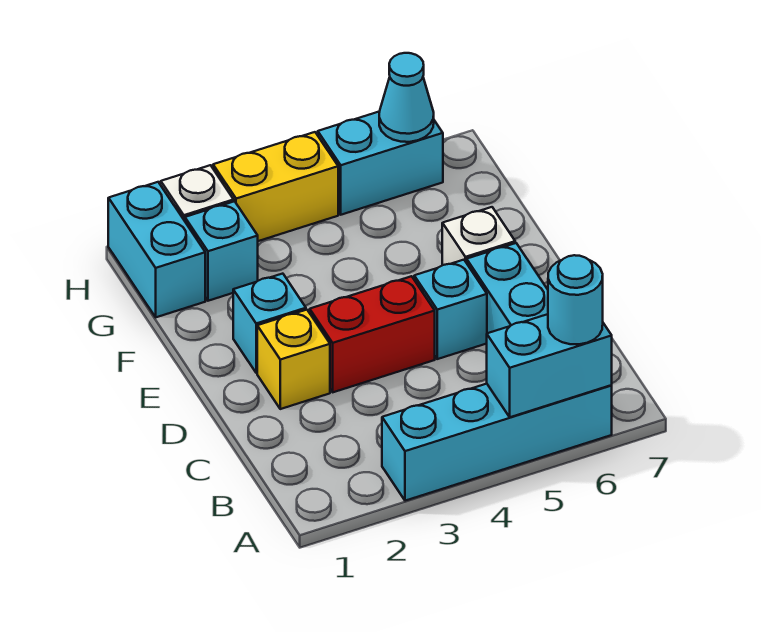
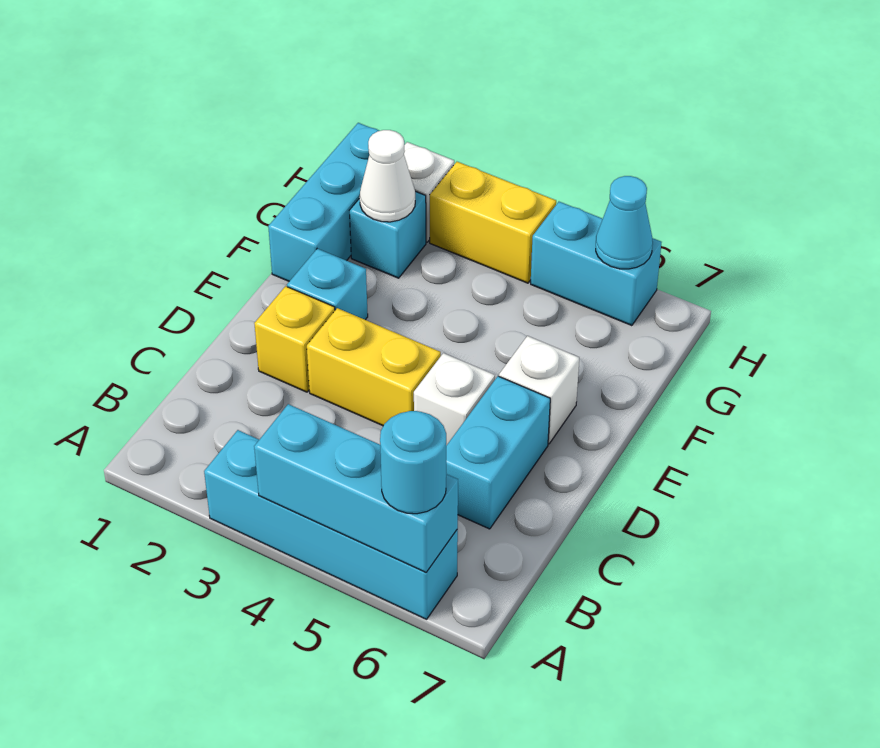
cyan brick A5:A6 level 2 -> cyan brick A4:A6 level 2
red brick D3:D4 level 1 -> yellow brick D3:D4 level 1
cyan brick D5 level 1 -> white brick D5 level 1
cyan brick G1:H1 level 1 -> cyan brick F1:H1 level 1
none -> white cone G2 level 2

